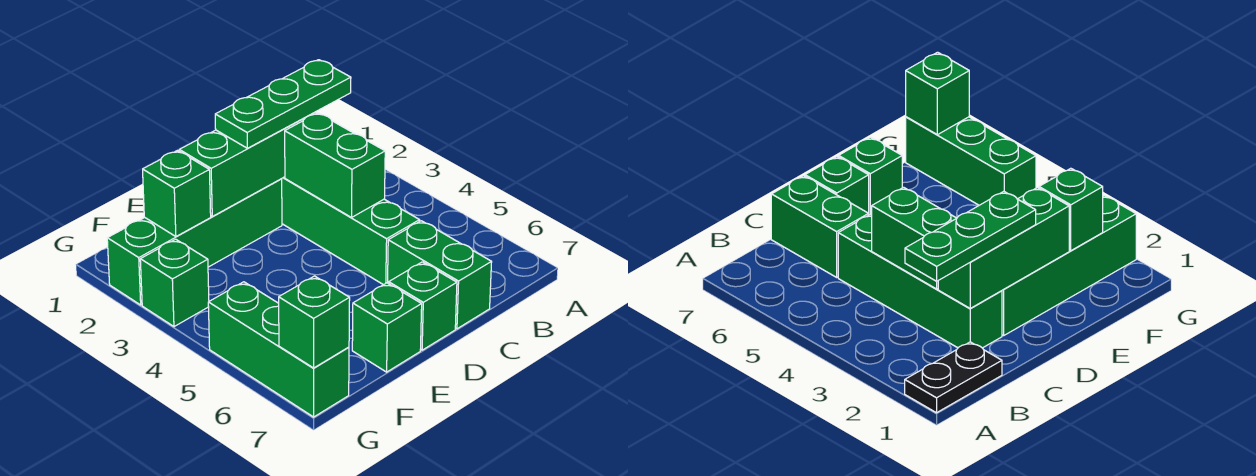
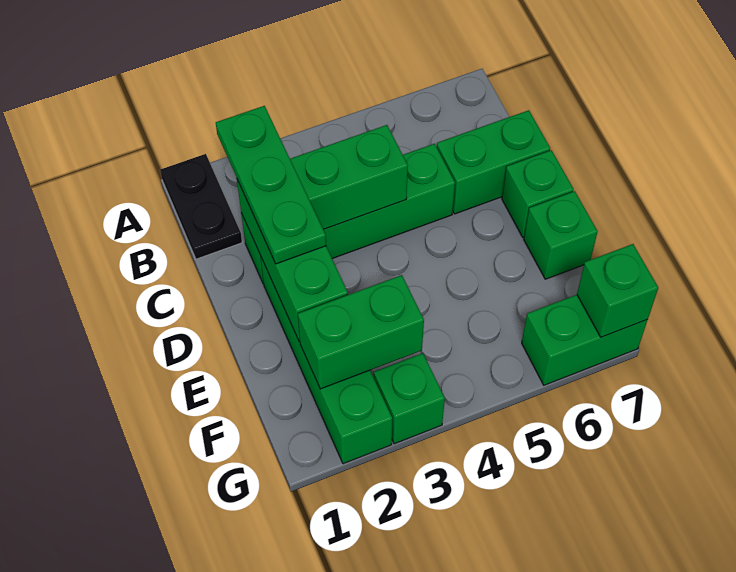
green brick F2 level 2 -> green brick F2:F3 level 2
green brick G5:G7 level 1 -> green brick G6:G7 level 1

